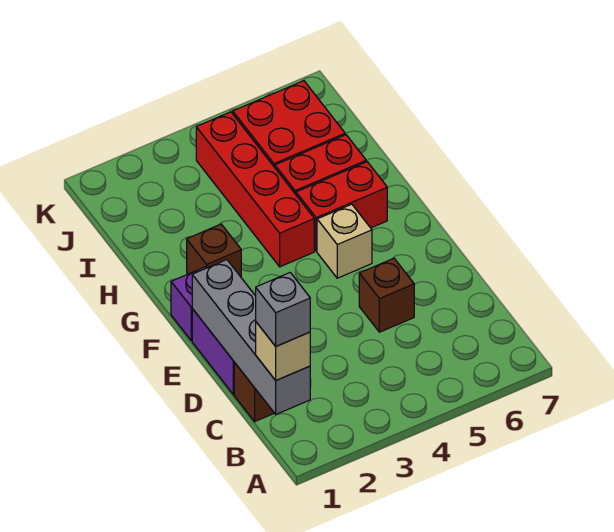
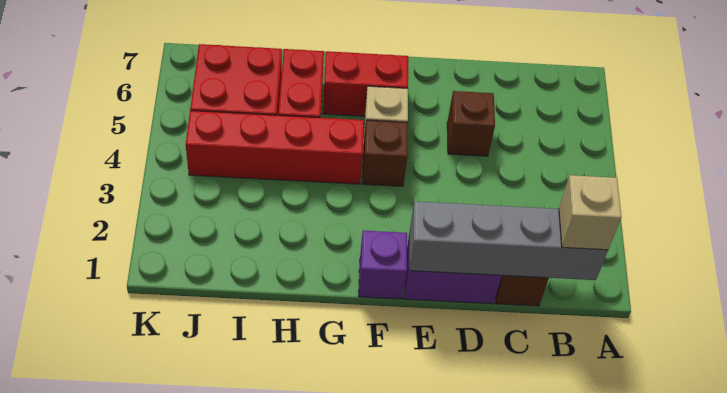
grey brick B1 level 4 -> none
brown brick G2 level 1 -> brown brick F4 level 1
red brick G5:G6 level 1 -> red brick F6:G6 level 1

